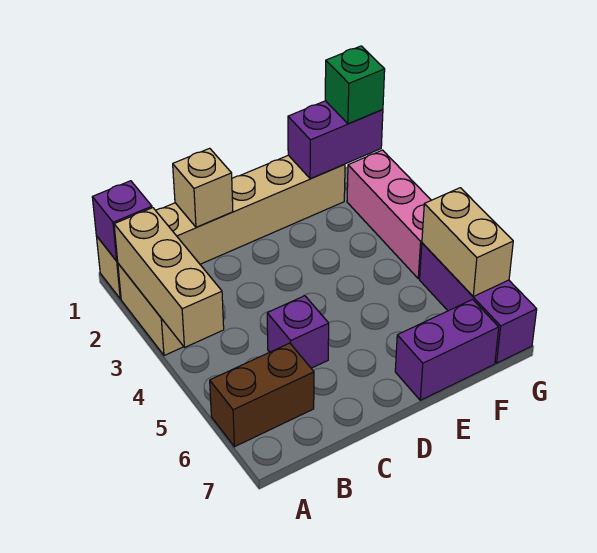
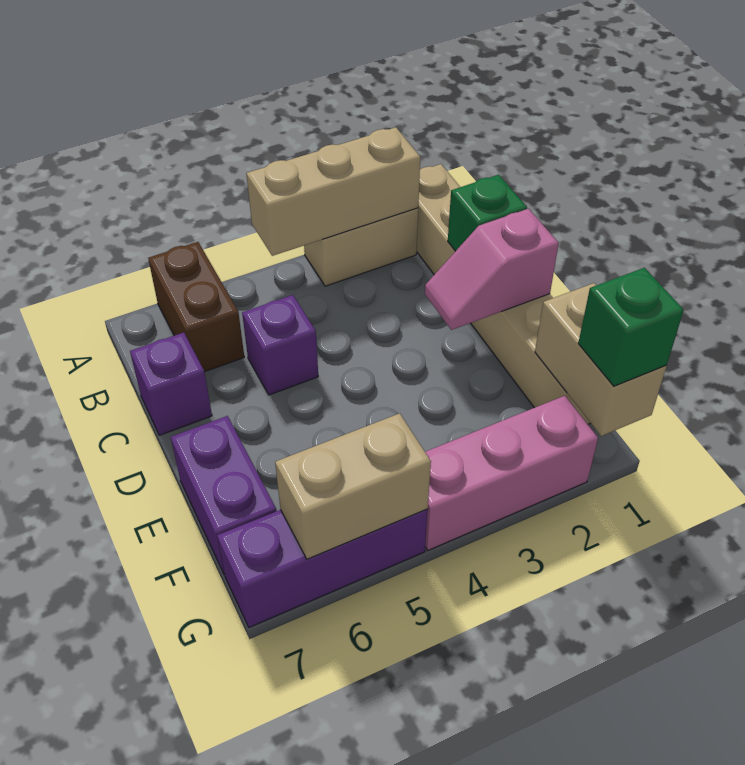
purple brick A1 level 2 -> purple brick C7 level 1
tan brick C1 level 2 -> green brick C1 level 2
none -> pink slope D1:D2 level 2 top 1
purple brick F1:G1 level 2 -> tan brick F1:G1 level 2

